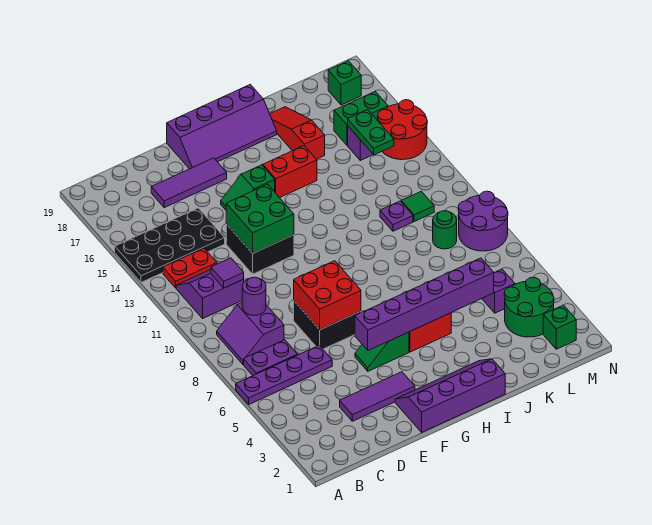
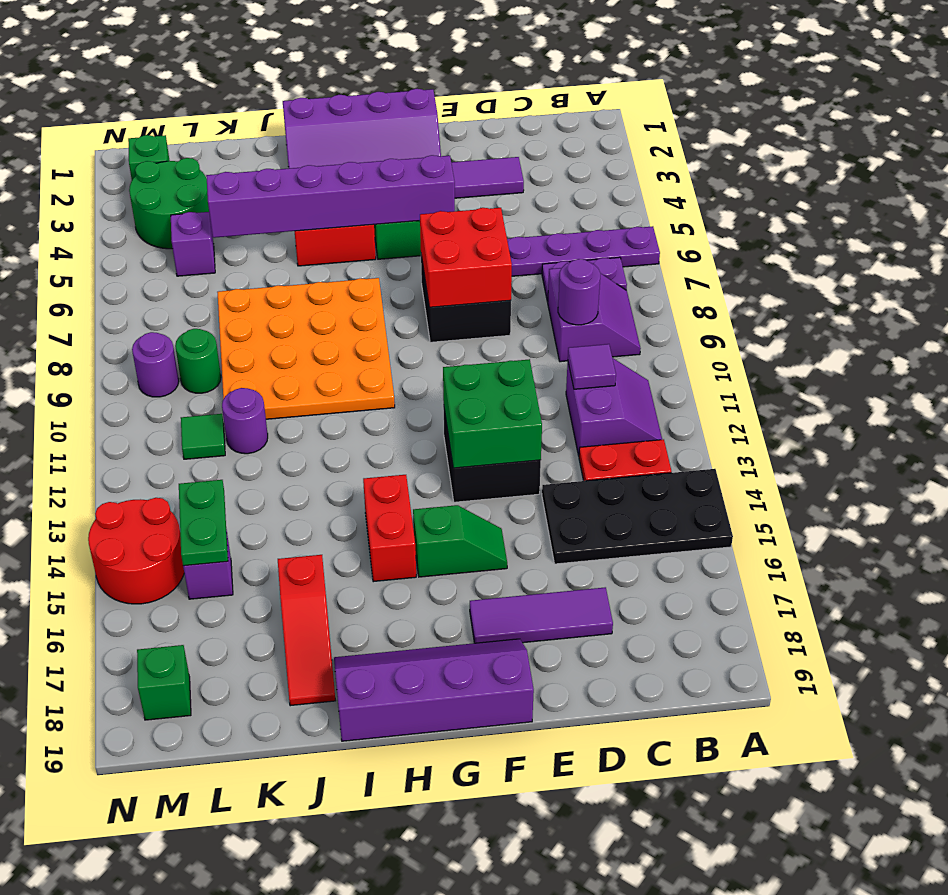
purple slope B11:C12 level 1 top 11 -> purple slope B11:C12 level 1 top C
none -> orange plate H7:K10 level 1
red brick H15:I15 level 1 -> red brick H14:H15 level 1
purple plate K11 level 1 -> purple round brick K11 level 1
green brick L16:M16 level 1 -> none
purple round brick M8:N9 level 1 -> purple round brick M9 level 1

